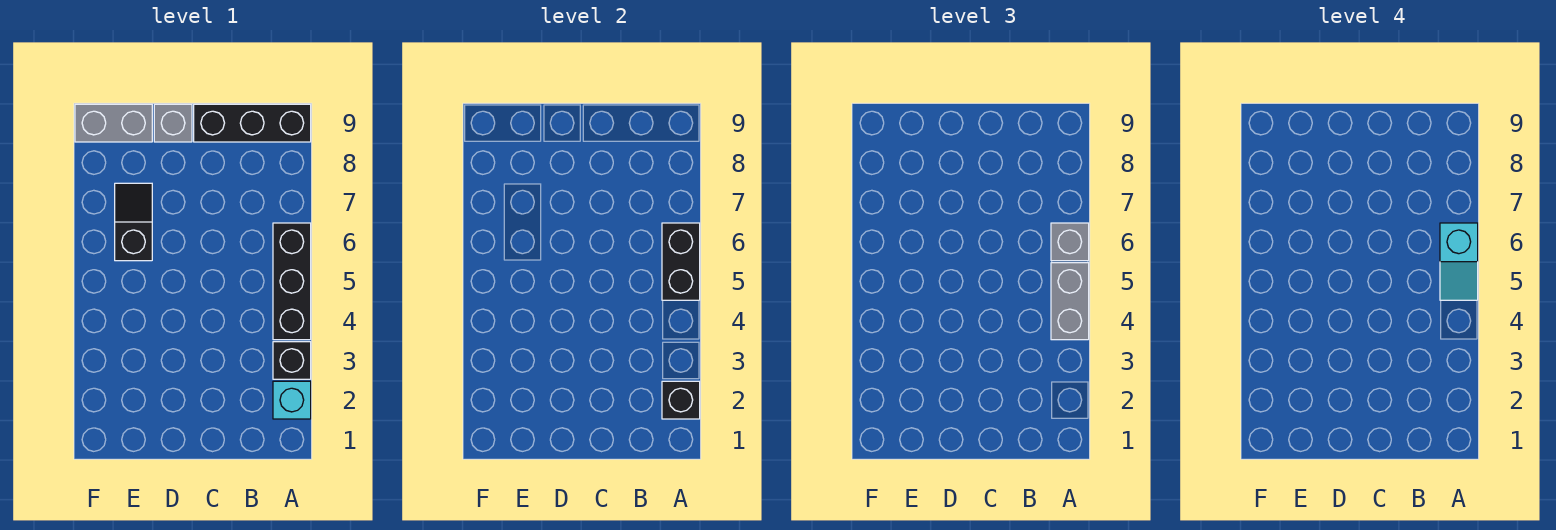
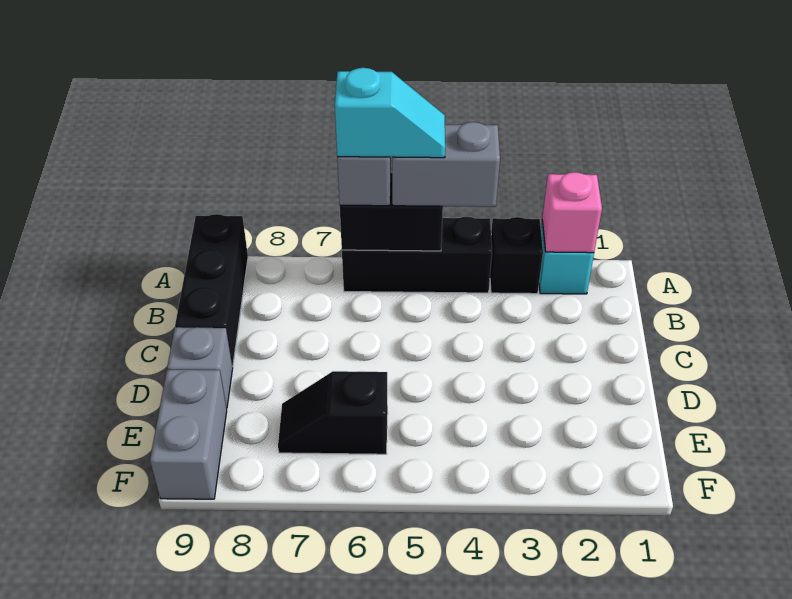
black brick A2 level 2 -> pink brick A2 level 2

